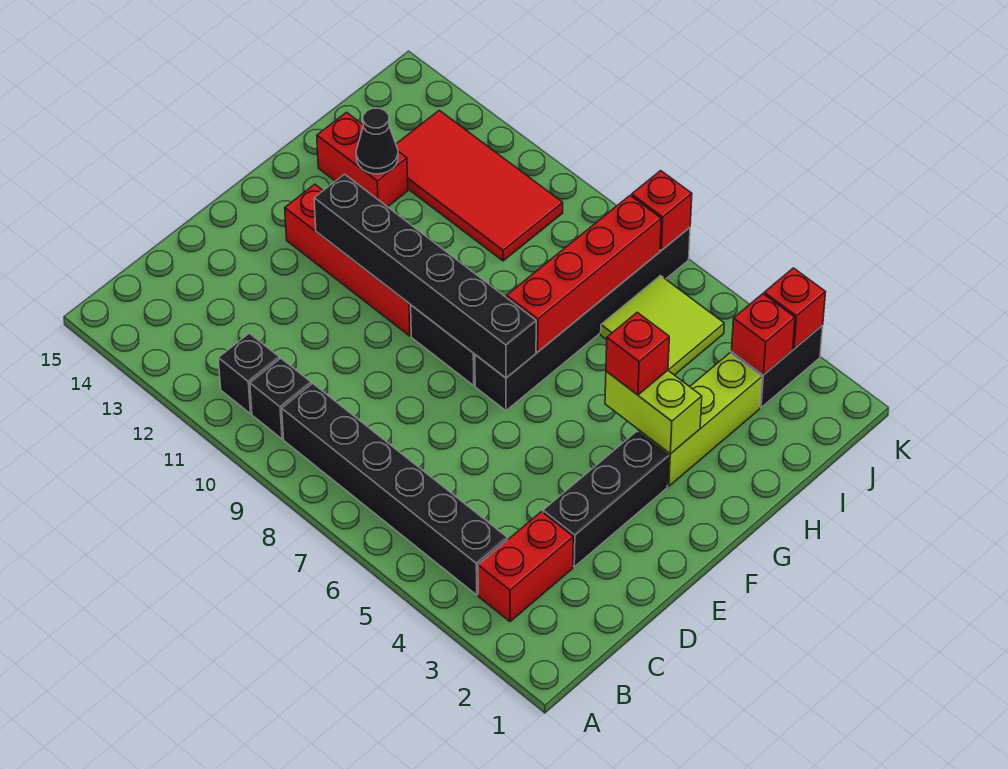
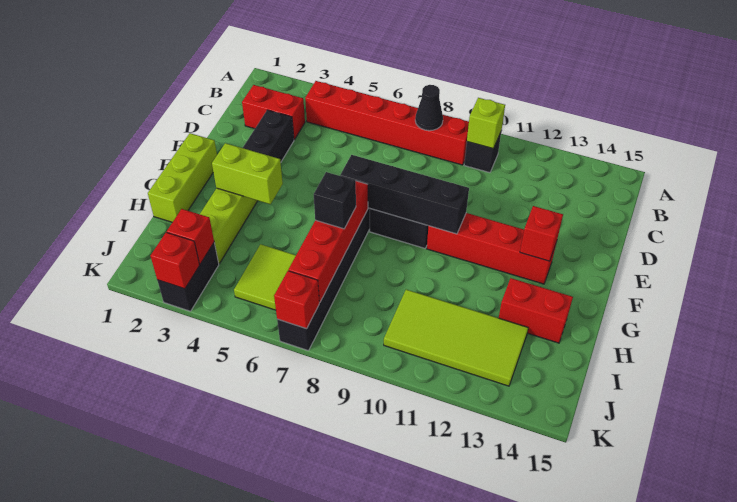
red brick B3:C3 level 1 -> red brick C2:C3 level 1
black brick B4:B9 level 1 -> red brick B4:B9 level 1
none -> lime brick B10 level 2
black brick B11 level 1 -> black brick H7 level 3
none -> lime brick F1:H1 level 1
black brick F7:F12 level 2 -> black brick F7:F10 level 2
red brick G4 level 3 -> red brick F13 level 2
black cone H13 level 2 -> black cone B8 level 2
red tile I10:J13 level 1 -> lime tile I10:J13 level 1

